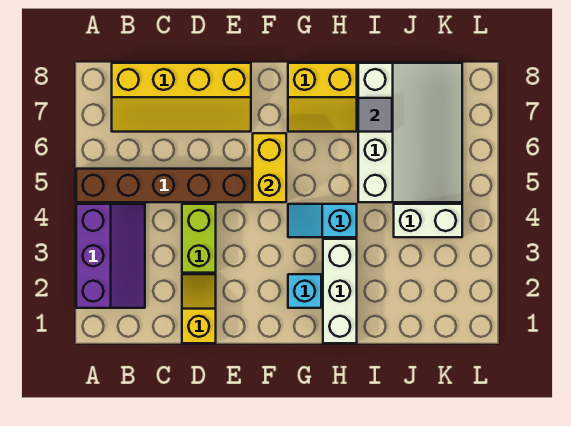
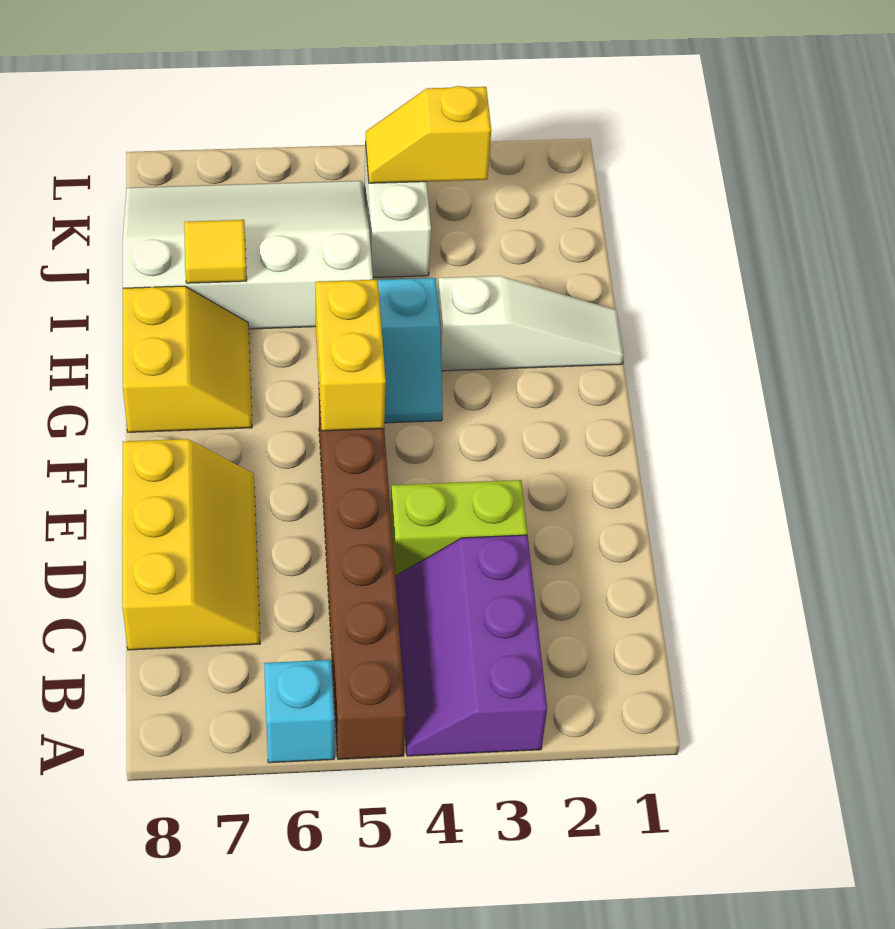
purple slope A2:B4 level 1 top A -> purple slope A3:C4 level 1 top 3
yellow slope B7:E8 level 1 top 8 -> yellow slope C7:E8 level 1 top 8
yellow slope D1:D2 level 1 top 1 -> yellow slope K3:K4 level 2 top 3
yellow brick F5:F6 level 2 -> yellow brick F5:G5 level 2
cyan brick G2 level 1 -> cyan brick A6 level 1
white brick H1:H3 level 1 -> white slope H1:H3 level 1 top 3
grey tile I7 level 2 -> yellow tile I7 level 2

